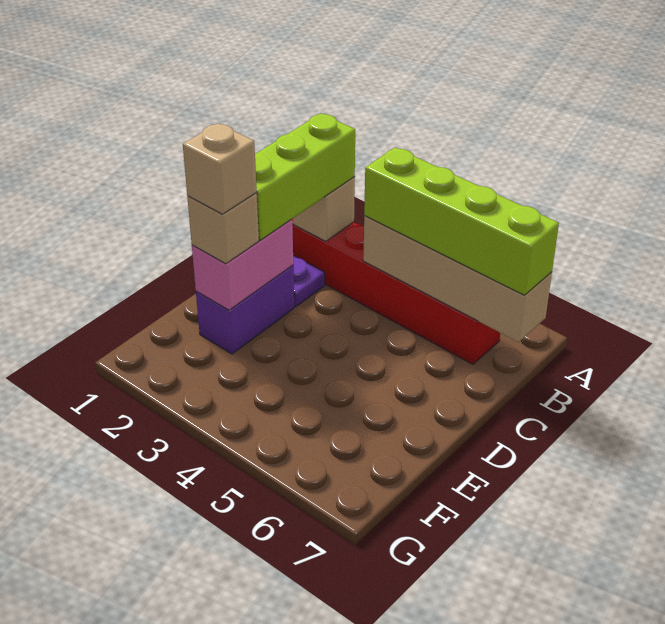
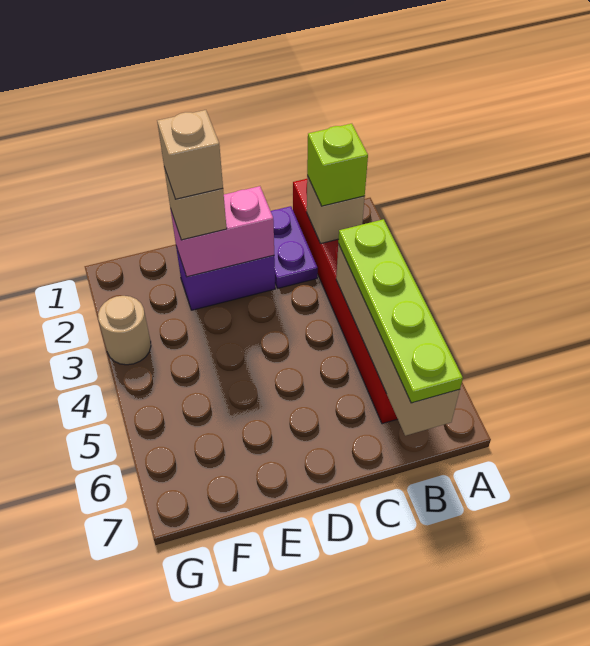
lime brick B2:D2 level 3 -> lime brick B2 level 3
lime brick B4:B7 level 3 -> lime plate B4:B7 level 3
none -> tan round brick G3 level 1

